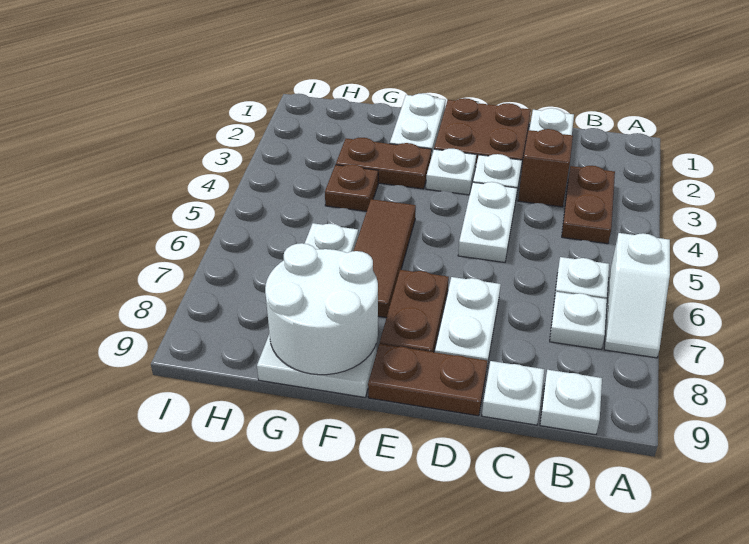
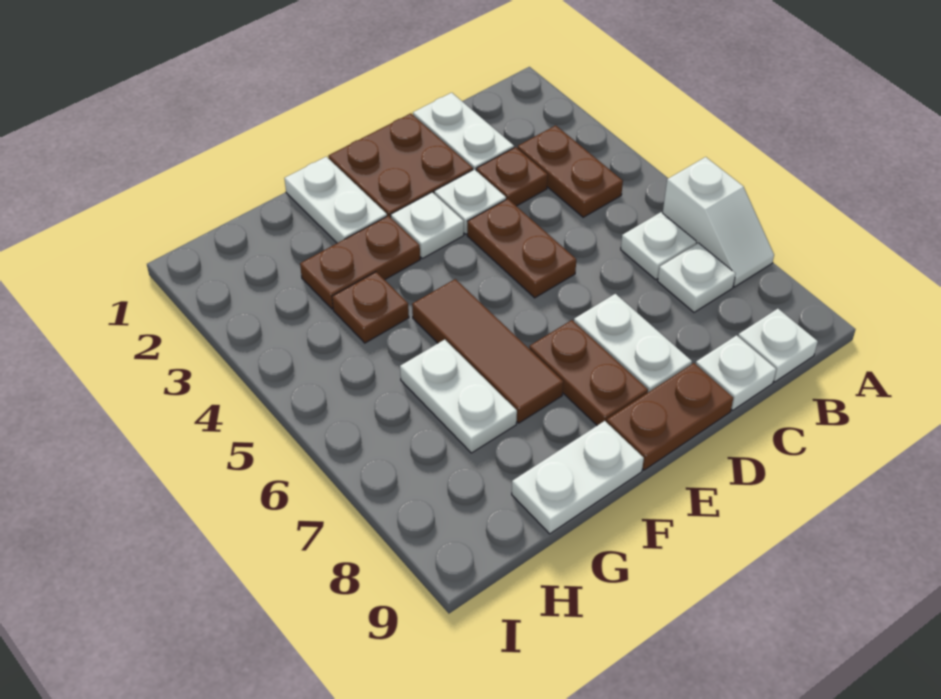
brown brick C3 level 1 -> brown plate C3 level 1
white plate D4:D5 level 1 -> brown plate D4:D5 level 1
white round brick F8:G9 level 2 -> none

